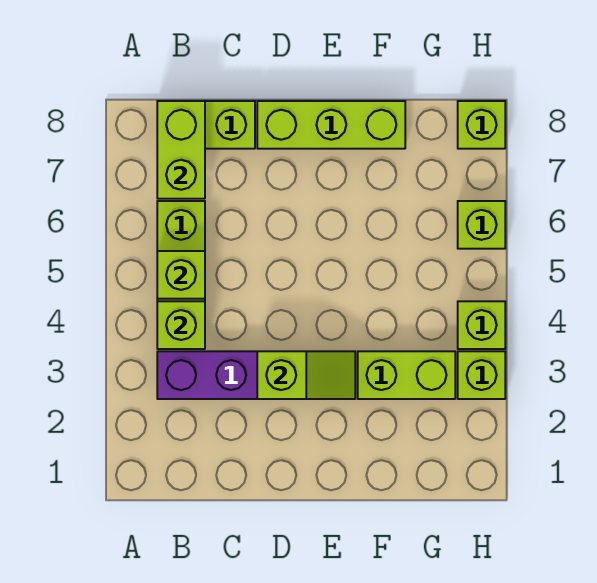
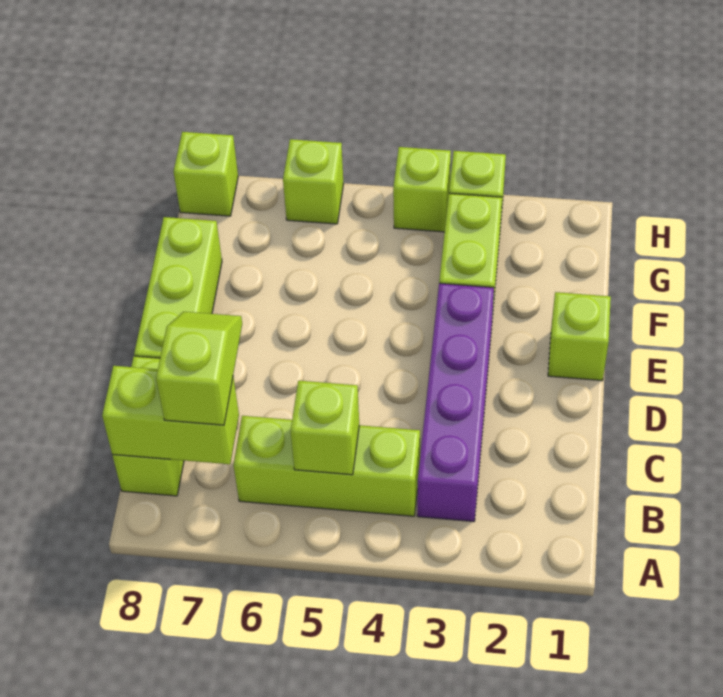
lime brick B4 level 2 -> lime brick E1 level 1
lime slope D3:E3 level 2 top D -> lime slope B7:C7 level 3 top B

